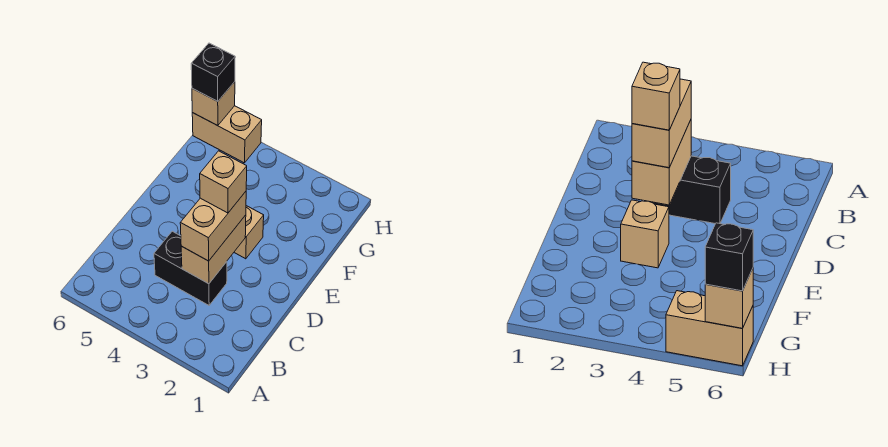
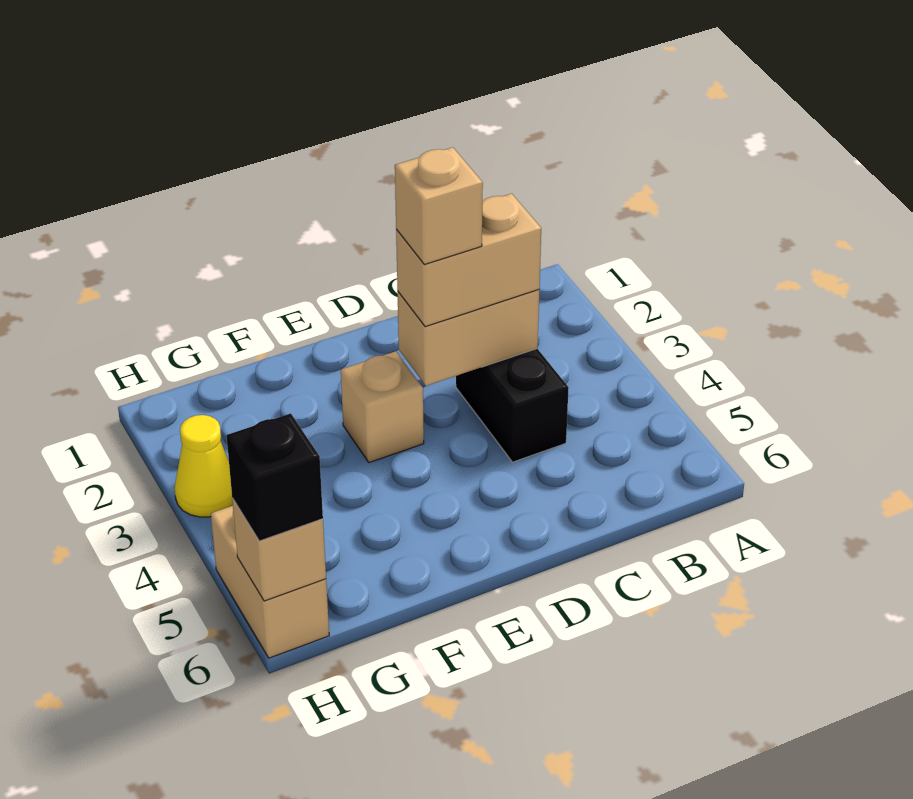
none -> yellow cone H3 level 1

